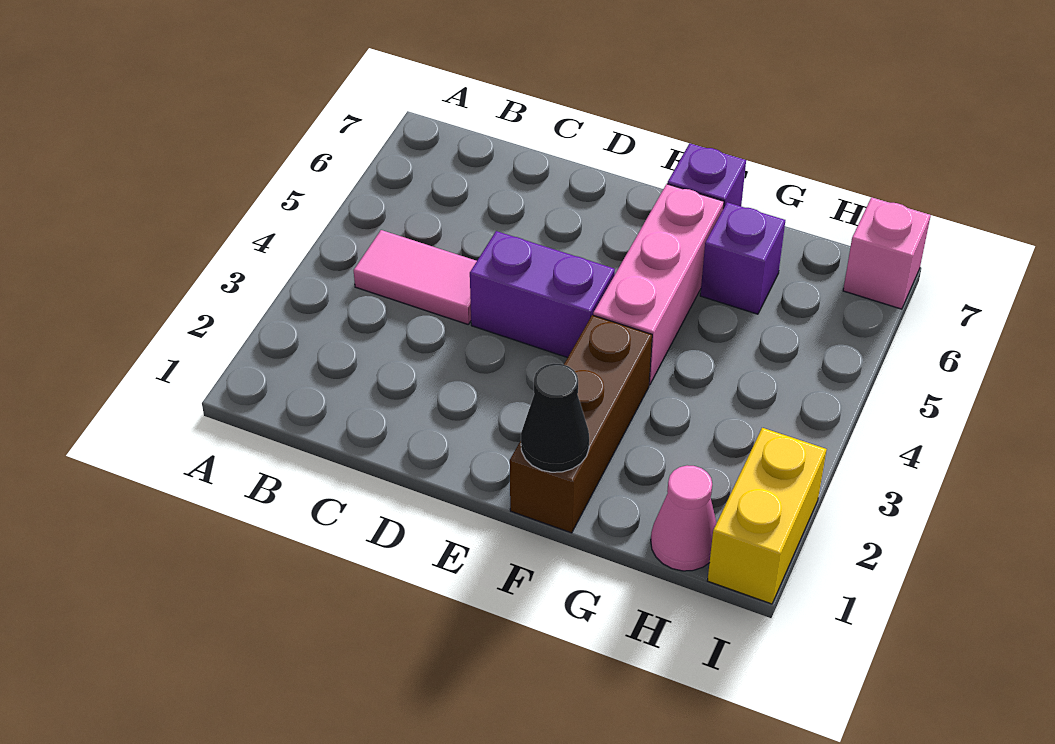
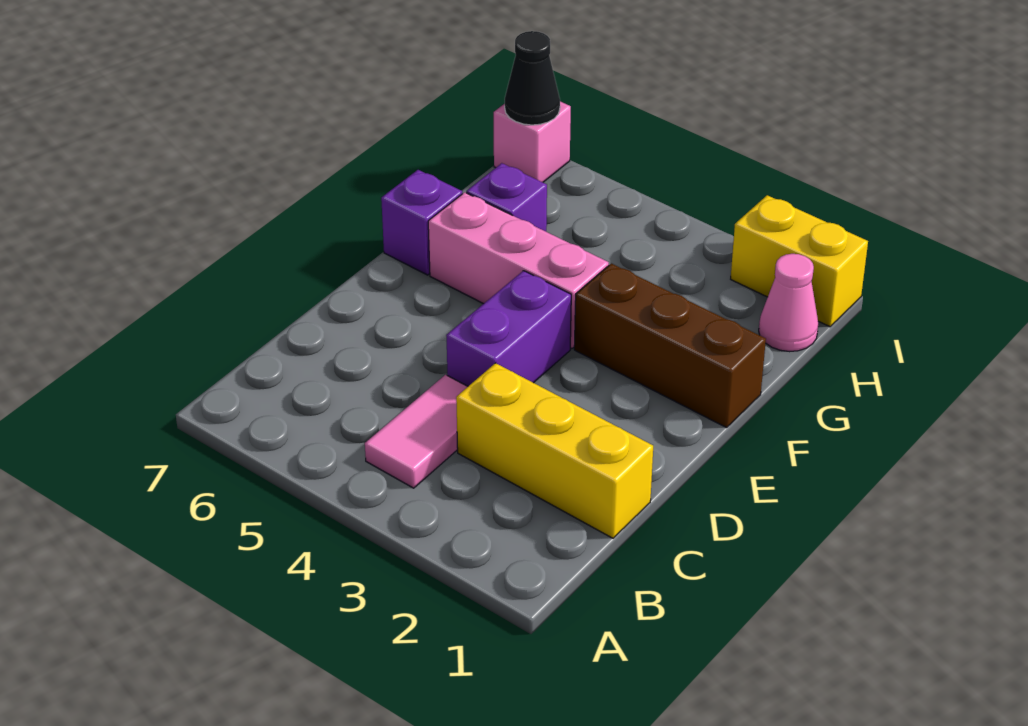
none -> yellow brick C1:C3 level 1
black cone F1 level 2 -> black cone I7 level 2

